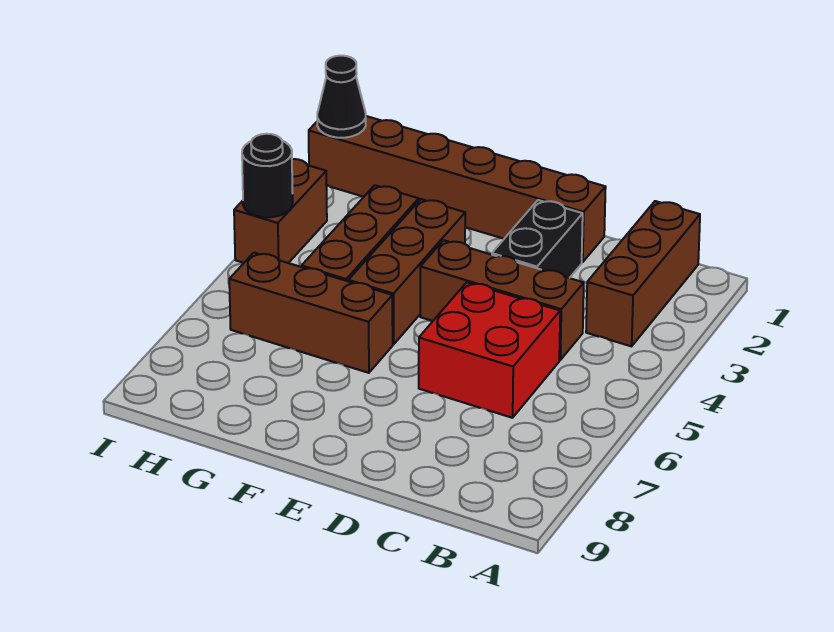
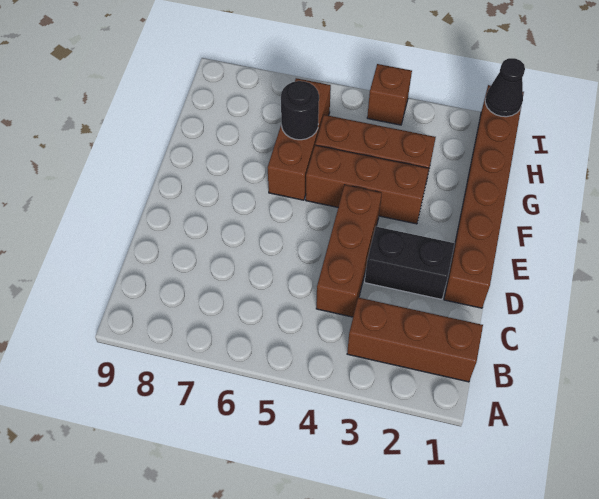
red brick C5:D6 level 1 -> none
brown brick I3:I4 level 1 -> brown brick I4 level 1
black round brick I4 level 2 -> black round brick G6 level 2

